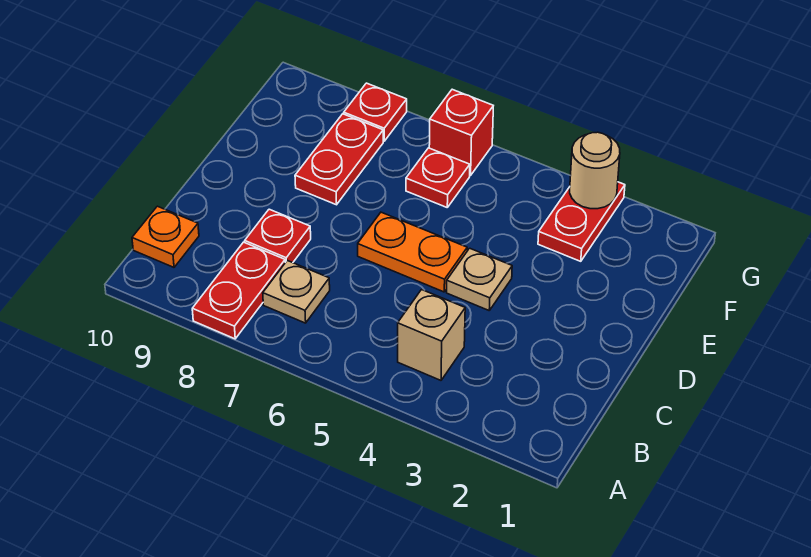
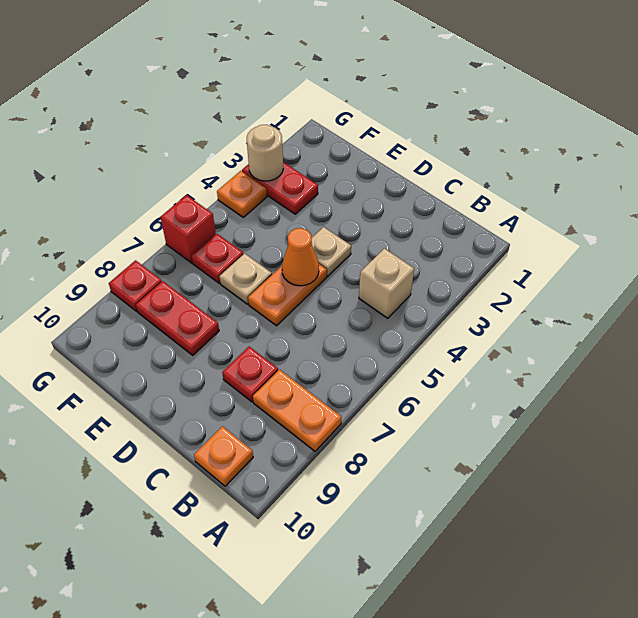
red plate A8:B8 level 1 -> orange plate A8:B8 level 1
tan plate B7 level 1 -> tan plate E6 level 1
none -> orange cone D5 level 2
none -> orange plate G4 level 1

